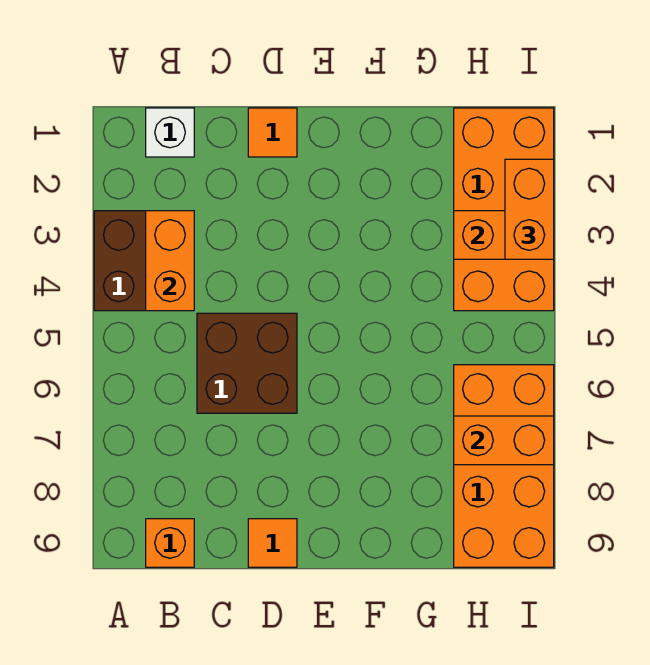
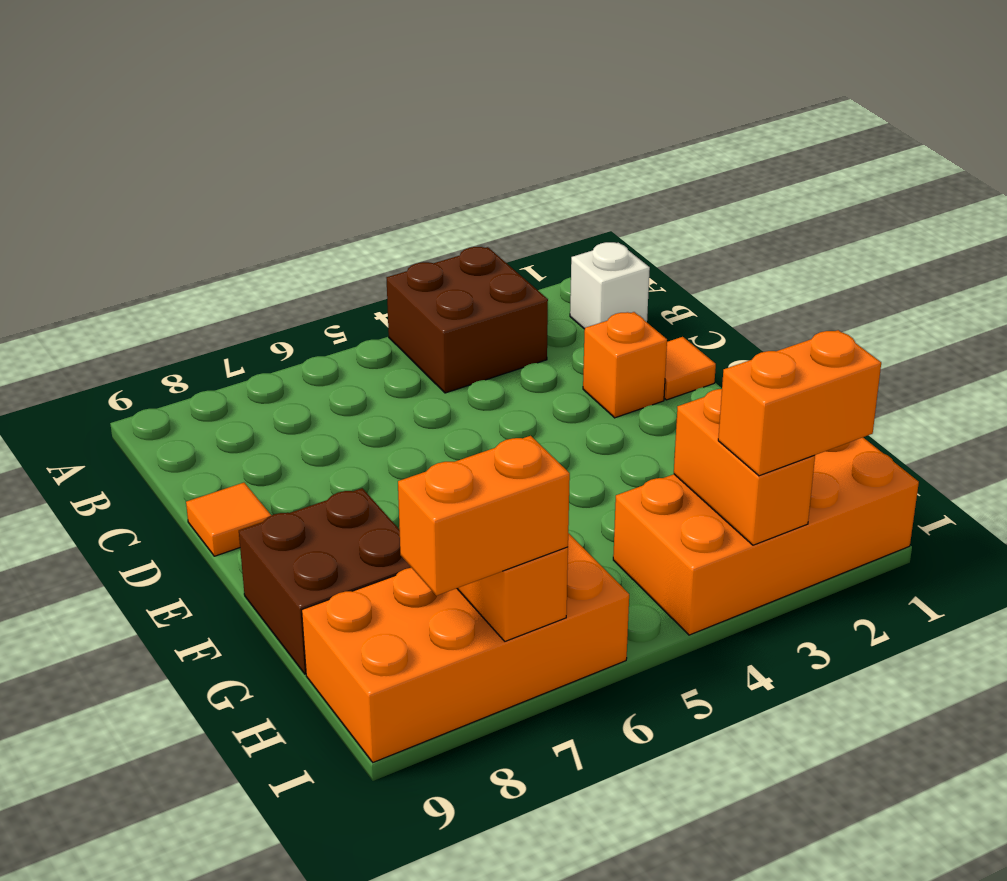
orange brick B3:B4 level 2 -> orange brick I7:I8 level 3
orange brick B9 level 1 -> orange brick D2 level 1
brown brick C5:D6 level 1 -> brown brick F8:G9 level 1

